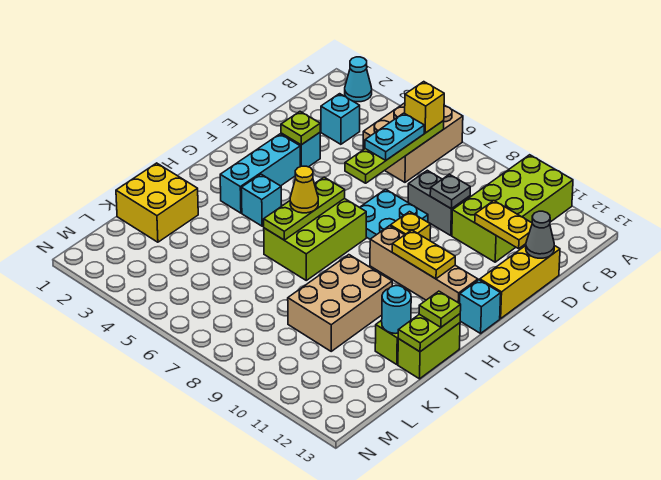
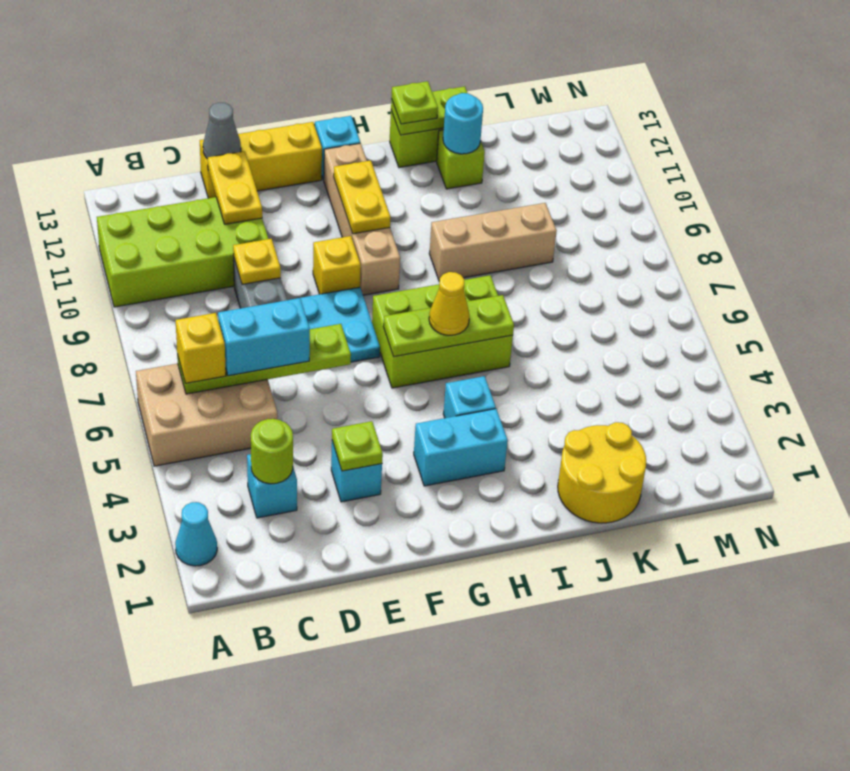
none -> lime round brick C3 level 2
cyan plate C6:D6 level 3 -> cyan brick C6:D6 level 3
grey plate D9 level 2 -> yellow plate D9 level 2
cyan brick F3:H3 level 1 -> cyan brick G3:H3 level 1
tan brick I9:K10 level 1 -> tan brick I9:K9 level 1
yellow brick J1:K2 level 1 -> yellow round brick J1:K2 level 1

